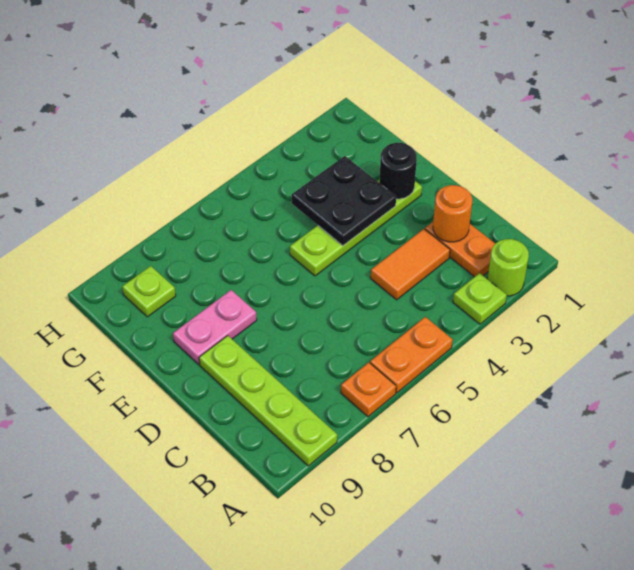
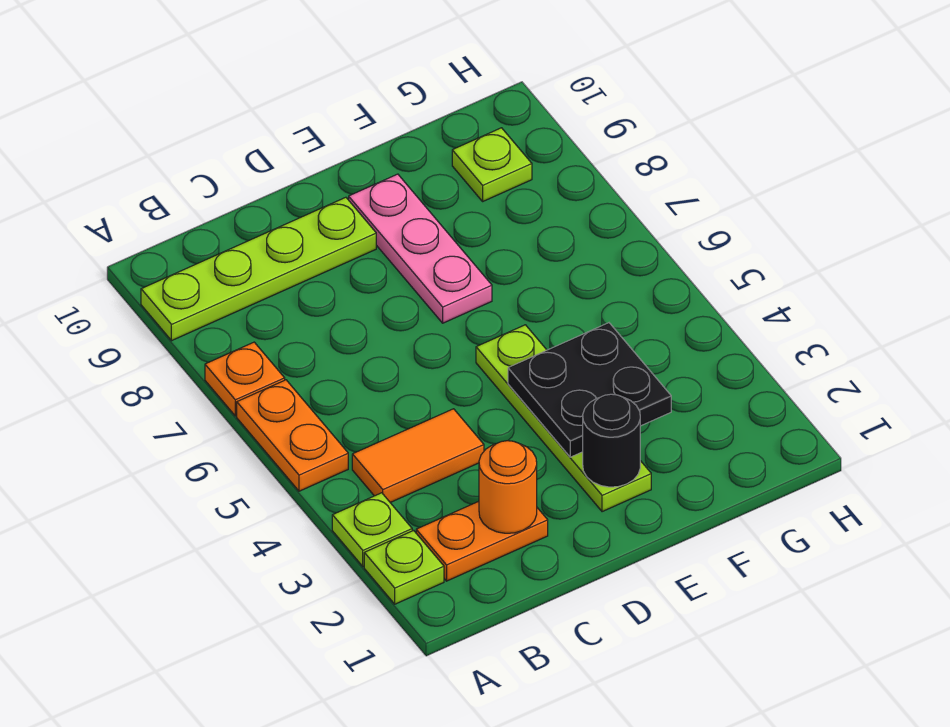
lime round brick A2 level 1 -> lime plate A2 level 1
orange tile C3:C4 level 1 -> orange tile B4:C4 level 1
pink plate E8:E9 level 1 -> pink plate E7:E9 level 1

